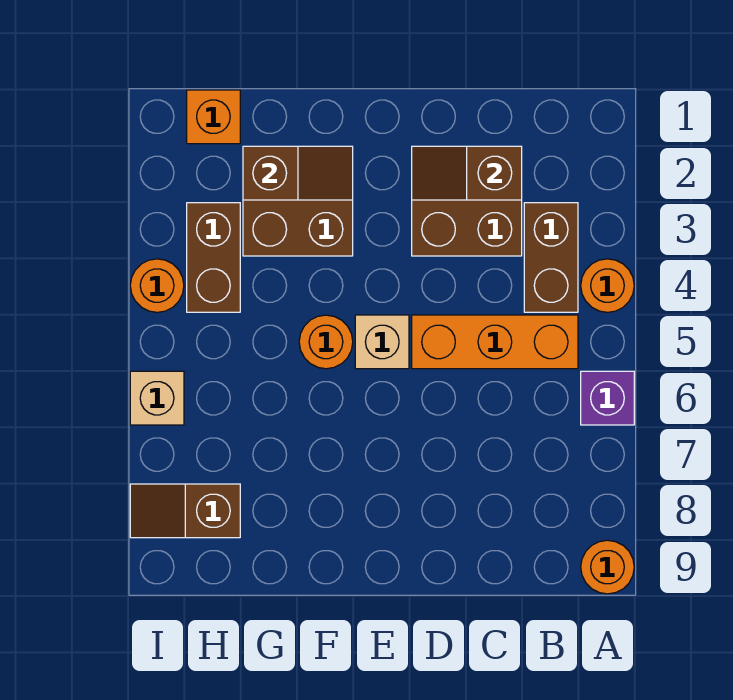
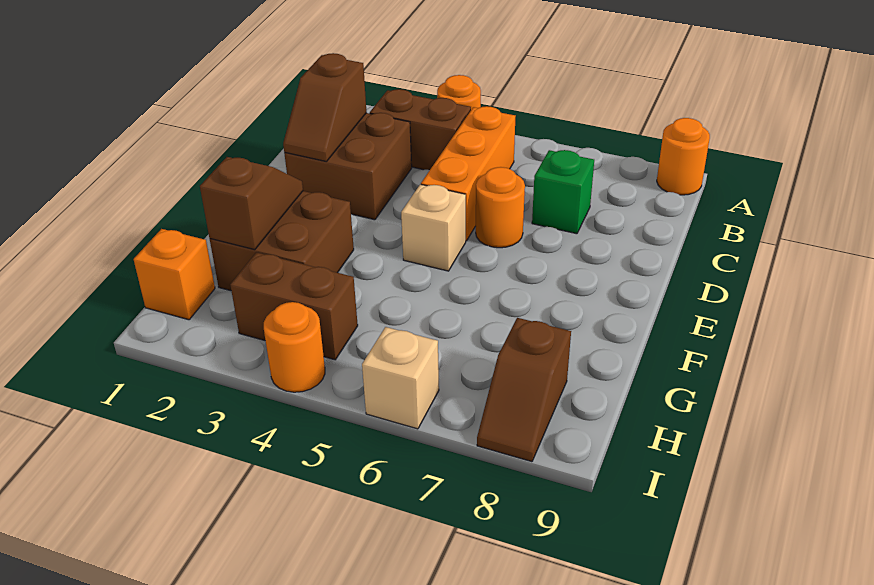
purple brick A6 level 1 -> none
none -> green brick C7 level 1
orange round brick F5 level 1 -> orange round brick D6 level 1

